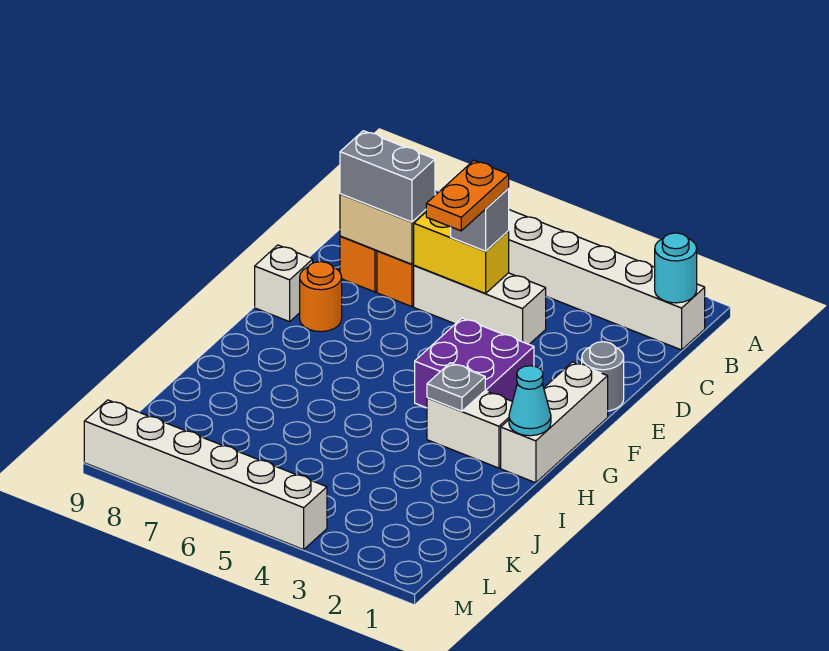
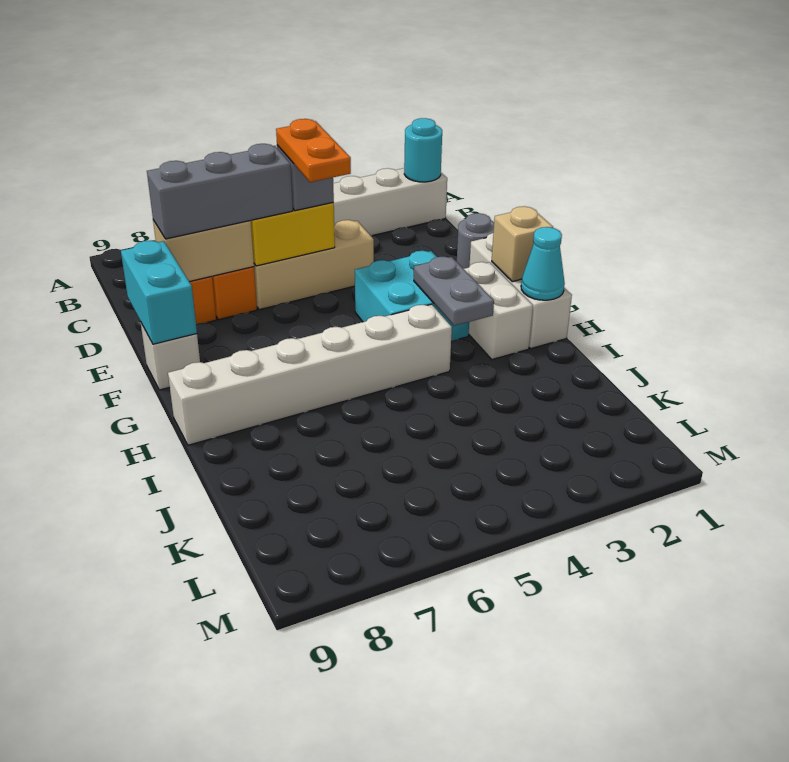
white brick D4:D6 level 1 -> tan brick D4:D6 level 1
grey brick D7:D8 level 3 -> grey brick D6:D8 level 3
none -> cyan brick E9:F9 level 2
purple brick F3:G4 level 1 -> cyan brick F3:G4 level 1
orange round brick F8 level 1 -> none
none -> tan brick G1 level 2
white brick H2:H3 level 1 -> white brick G2:H2 level 1
grey plate H3 level 2 -> grey plate G3:H3 level 2
white brick M4:M9 level 1 -> white brick H4:H9 level 1

